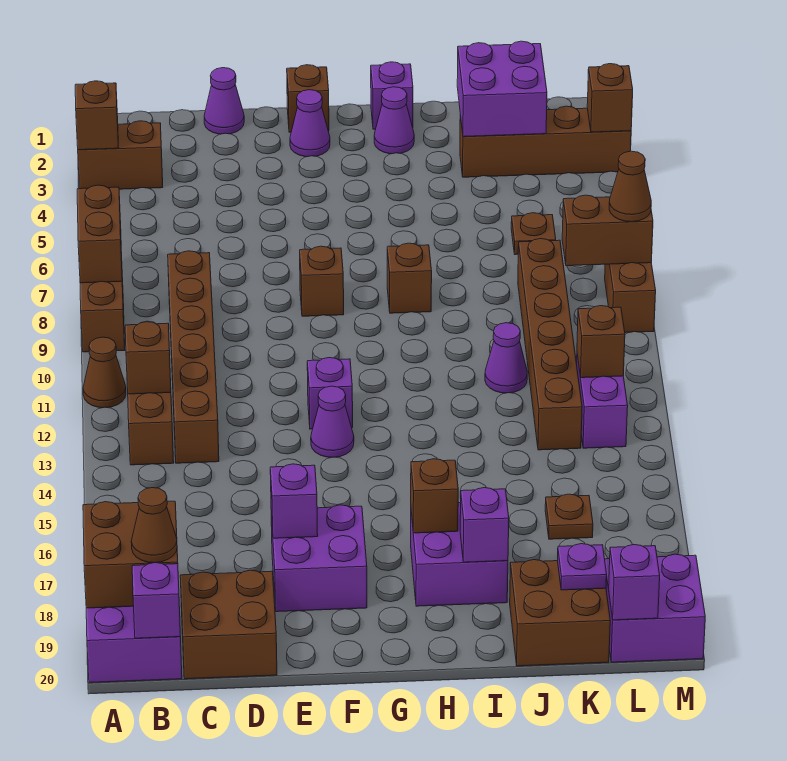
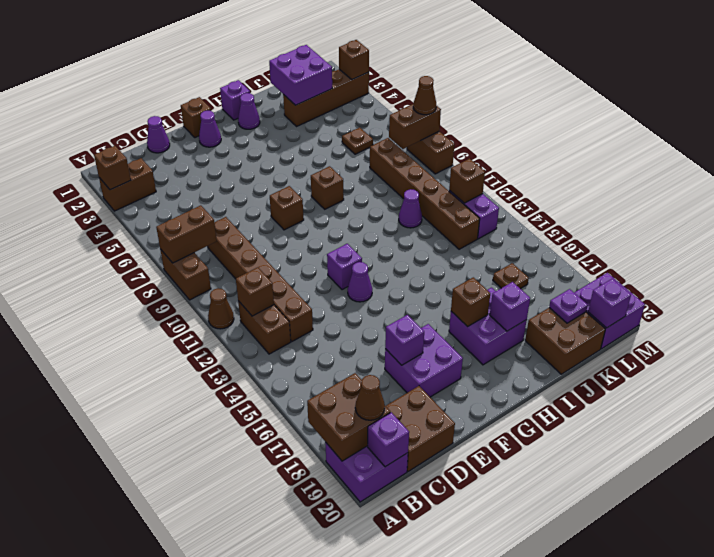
brown brick A7:A8 level 2 -> brown brick A8:B8 level 2

